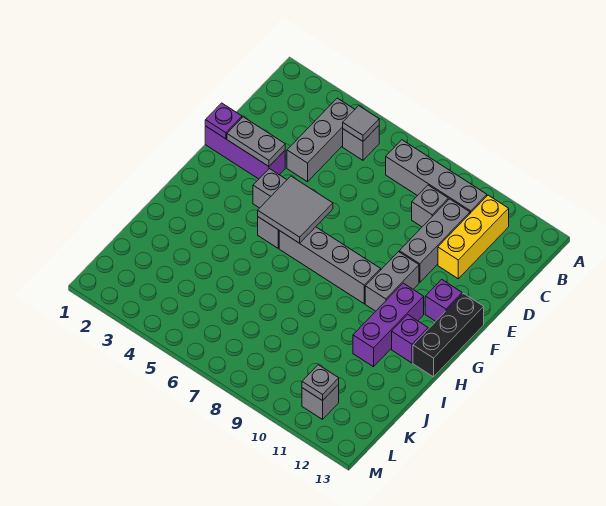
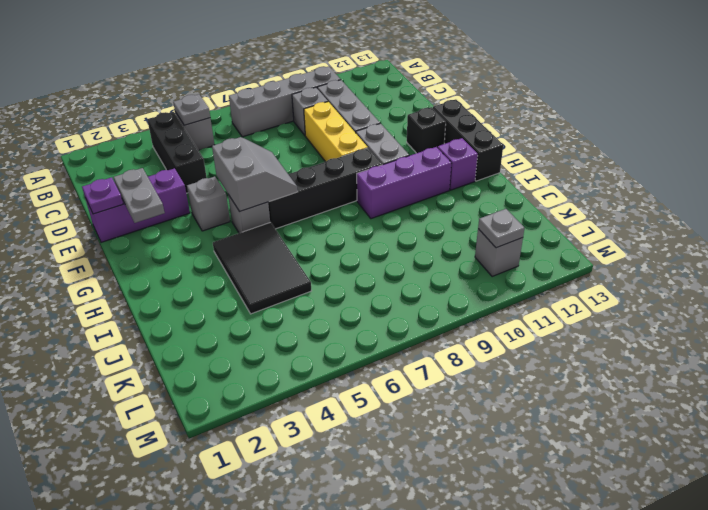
grey brick B4:D4 level 1 -> black brick B4:D4 level 1
grey tile B5 level 2 -> grey plate B5 level 2
yellow brick B11:D11 level 1 -> yellow brick D9:F9 level 1
grey plate E2:E3 level 2 -> grey plate E2:F2 level 2
grey tile F5:G6 level 2 -> grey slope F5:G6 level 2 top 5
purple brick F12 level 1 -> black brick F12 level 1
grey brick G6:G9 level 1 -> black brick G6:G9 level 1
purple brick G11:I11 level 1 -> purple brick H9:H11 level 1
none -> black tile H4:J5 level 1

